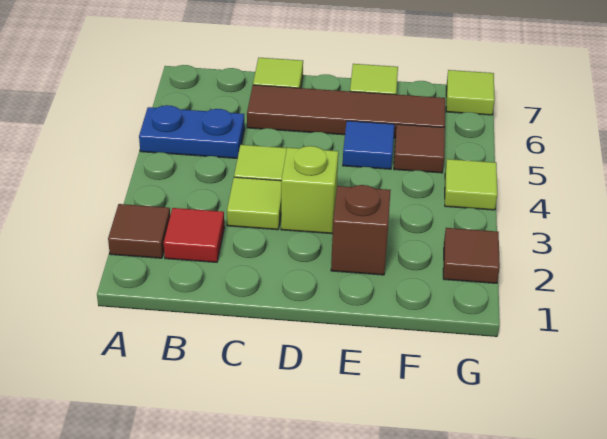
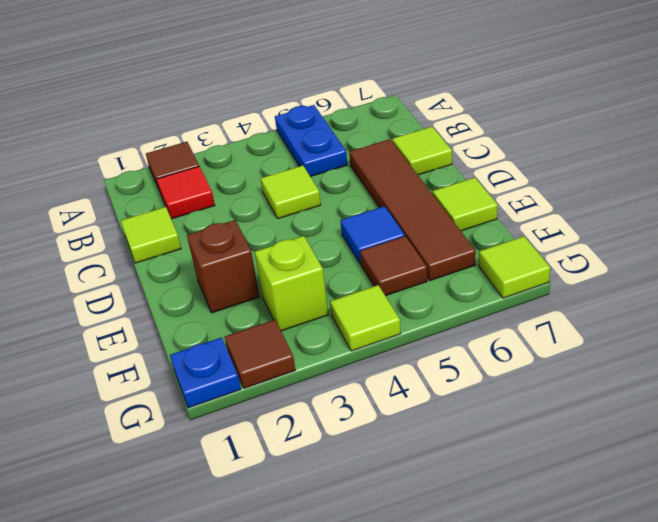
lime tile C3 level 1 -> lime tile C1 level 1
lime brick D3 level 1 -> lime brick F3 level 1
none -> blue plate G1 level 1

